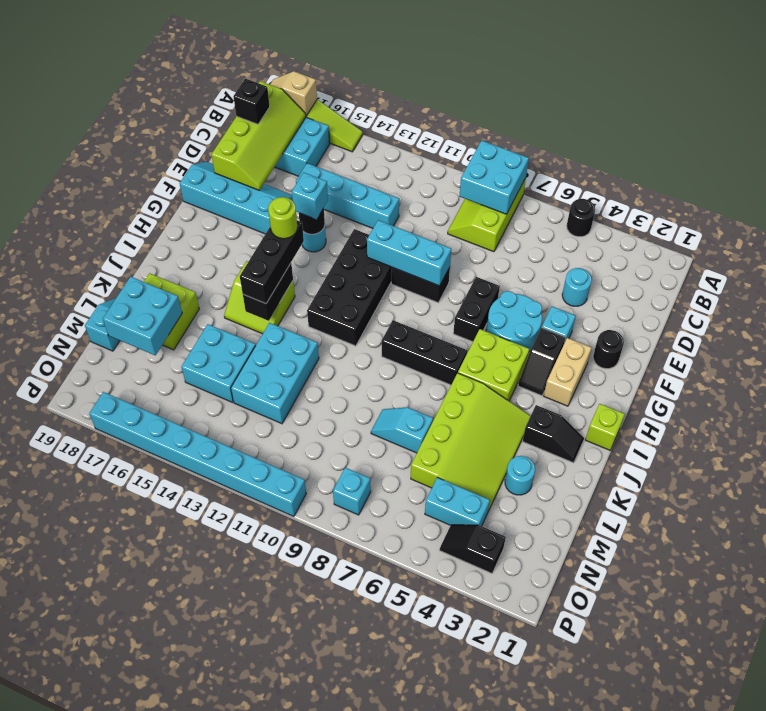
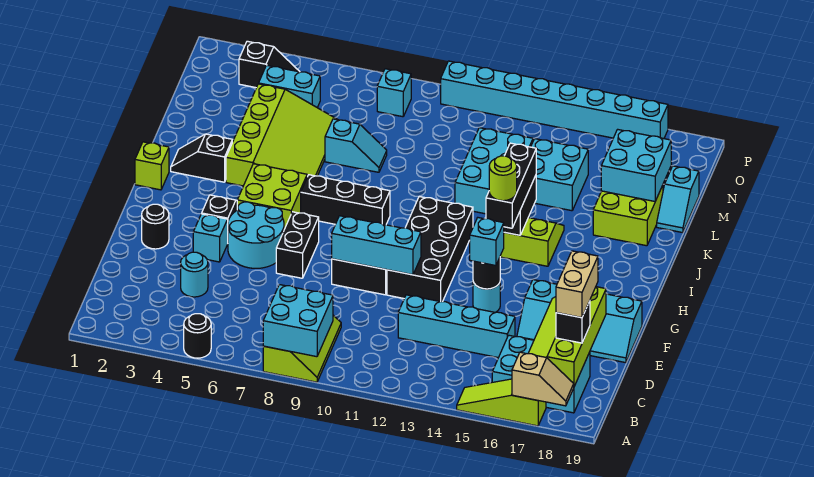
tan brick G3:H3 level 1 -> tan brick C18:D18 level 4
lime slope J4:M6 level 1 top 6 -> lime slope J4:M6 level 1 top 4
cyan round brick L3 level 1 -> none

